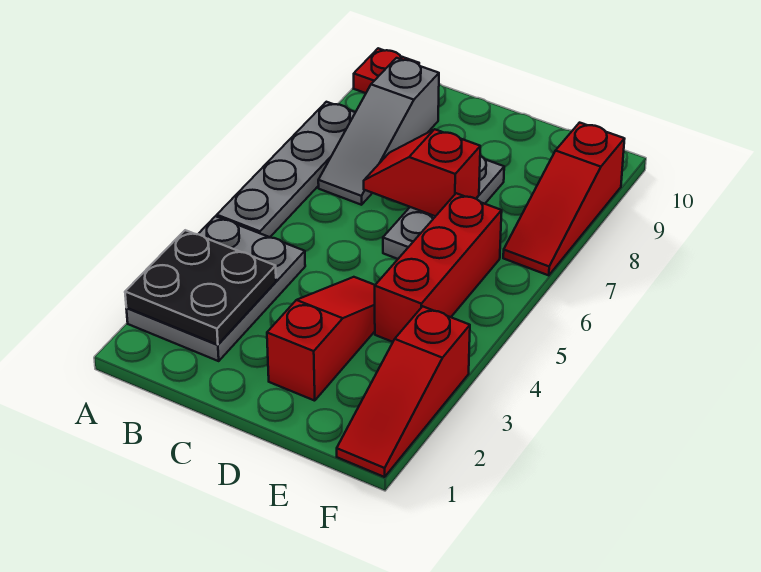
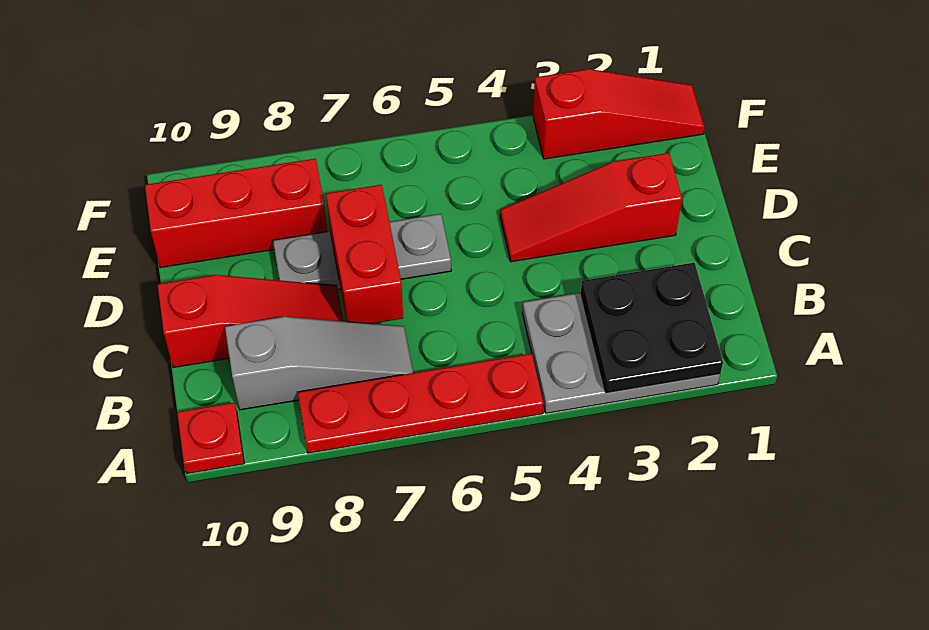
grey plate A5:A8 level 1 -> red plate A5:A8 level 1
red slope C7:D7 level 2 top D -> red brick C7:D7 level 2
red brick E4:E6 level 1 -> red brick E8:E10 level 1
red slope F7:F9 level 1 top 9 -> red slope C8:C10 level 1 top 10

